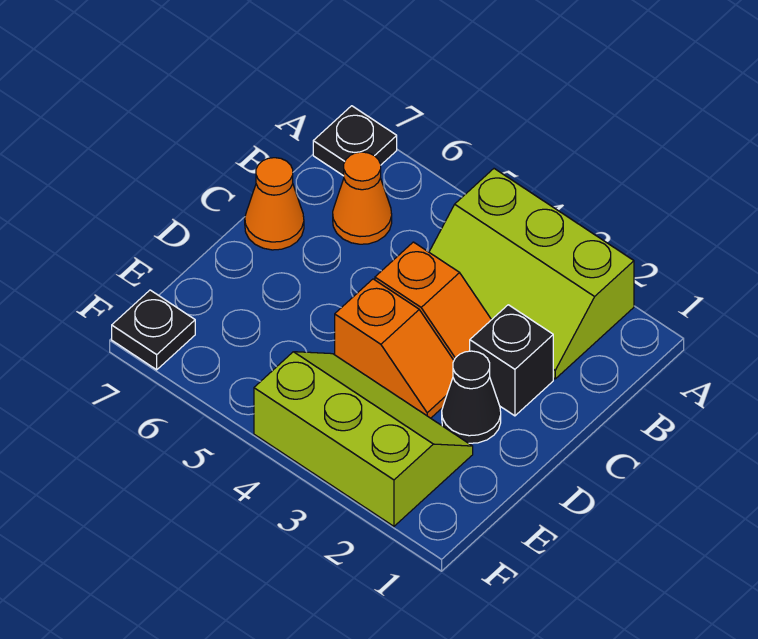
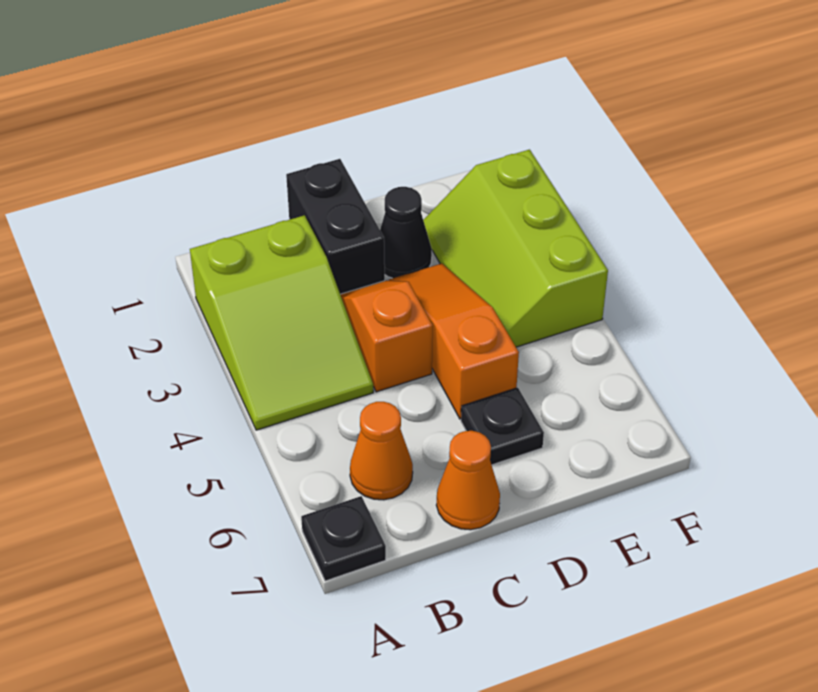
lime slope A2:B4 level 1 top A -> lime slope A2:B4 level 1 top 2
black brick C2 level 1 -> black brick C1:C2 level 1
orange slope D3:D4 level 1 top 4 -> orange slope D3:D5 level 1 top 5
black plate F7 level 1 -> black plate D6 level 1

